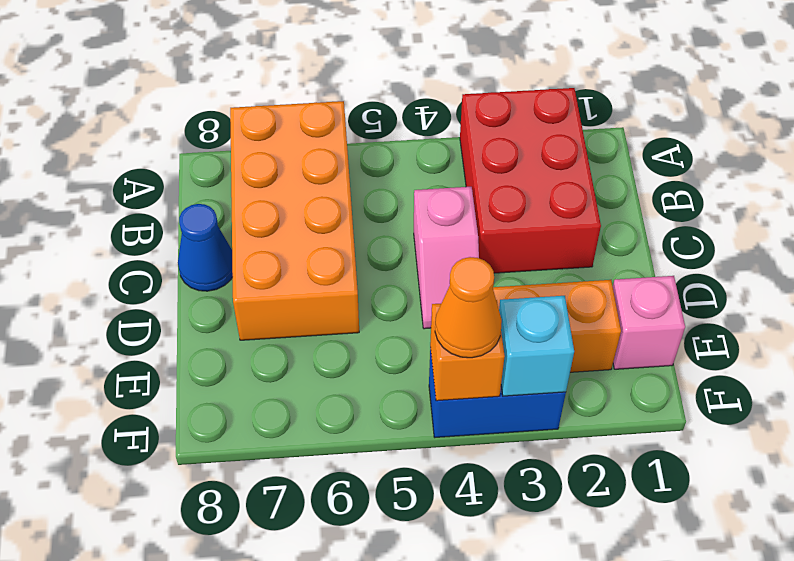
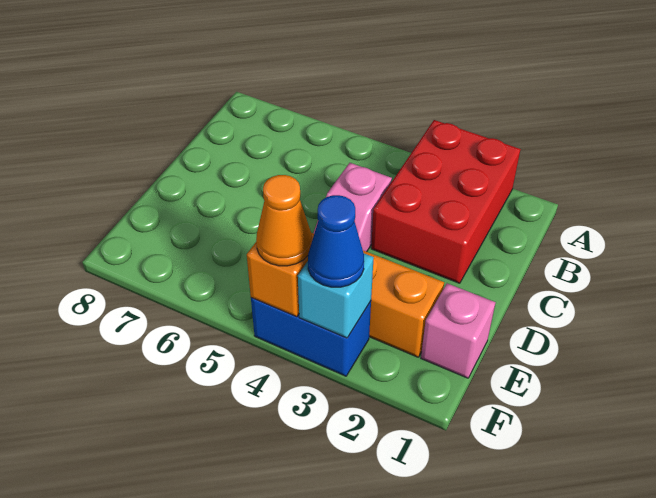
orange brick A6:D7 level 1 -> none
blue cone C8 level 1 -> blue cone F3 level 3

